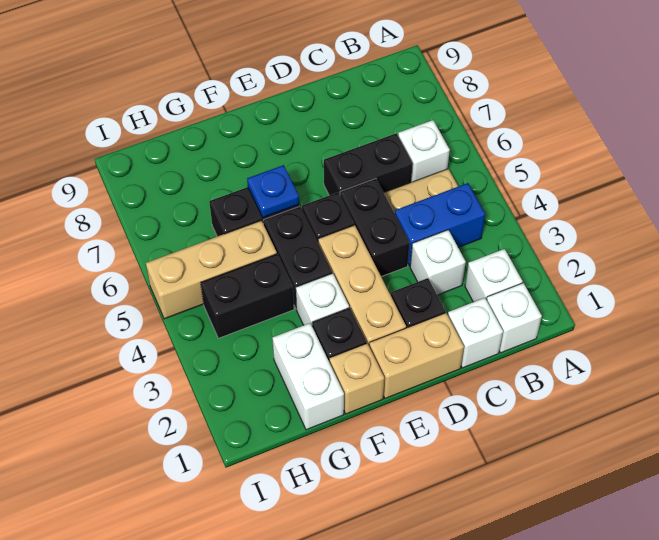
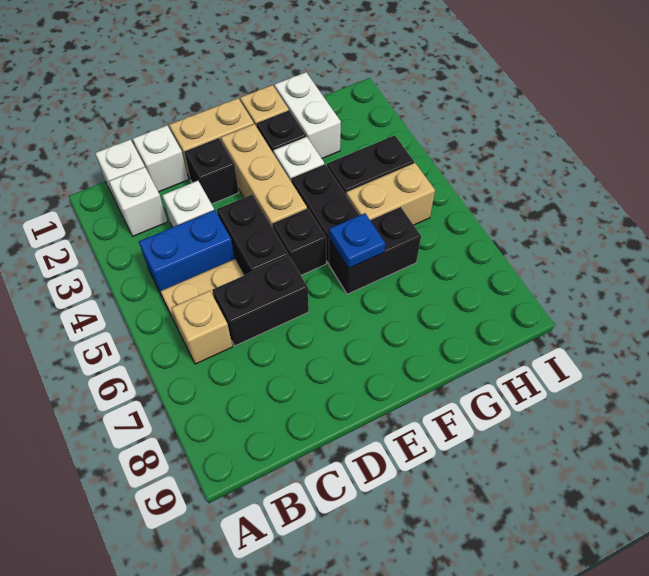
white brick B6 level 1 -> tan brick B6 level 1
tan brick G5:I5 level 1 -> tan brick G5:H5 level 1

